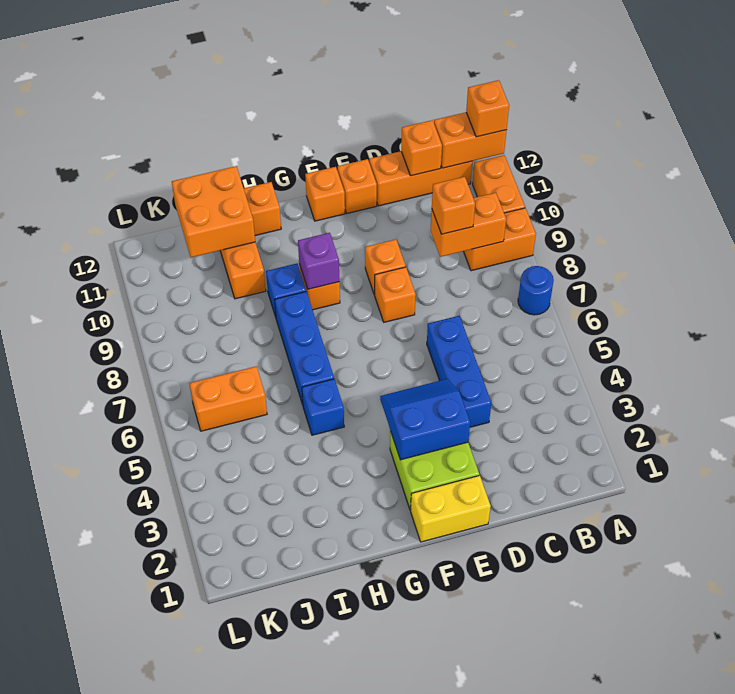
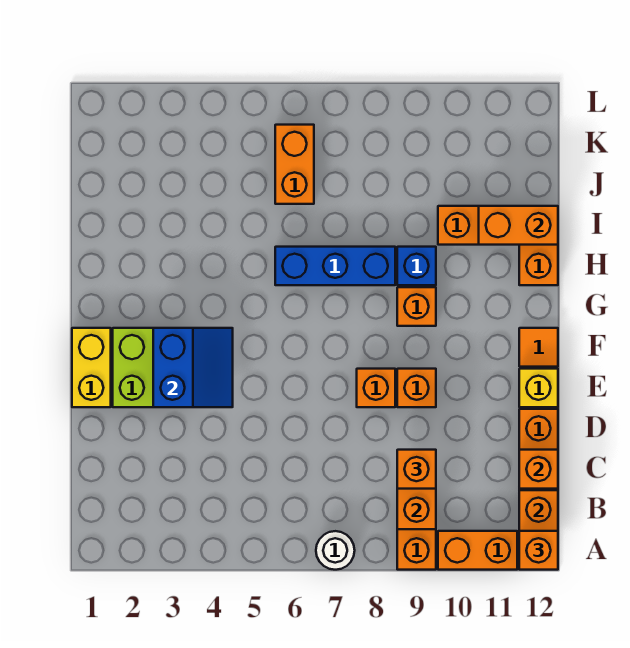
blue round brick A7 level 1 -> white round brick A7 level 1
blue brick D4:D6 level 1 -> none
orange brick E12 level 1 -> yellow brick E12 level 1
orange brick F12 level 1 -> orange tile F12 level 1
purple brick G9 level 2 -> none
blue brick H5 level 1 -> none
orange brick I11:J12 level 2 -> orange brick I11:I12 level 2

